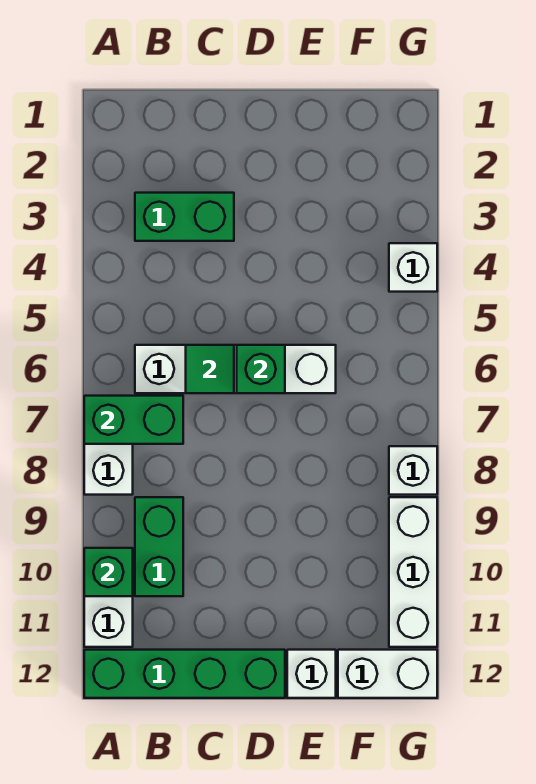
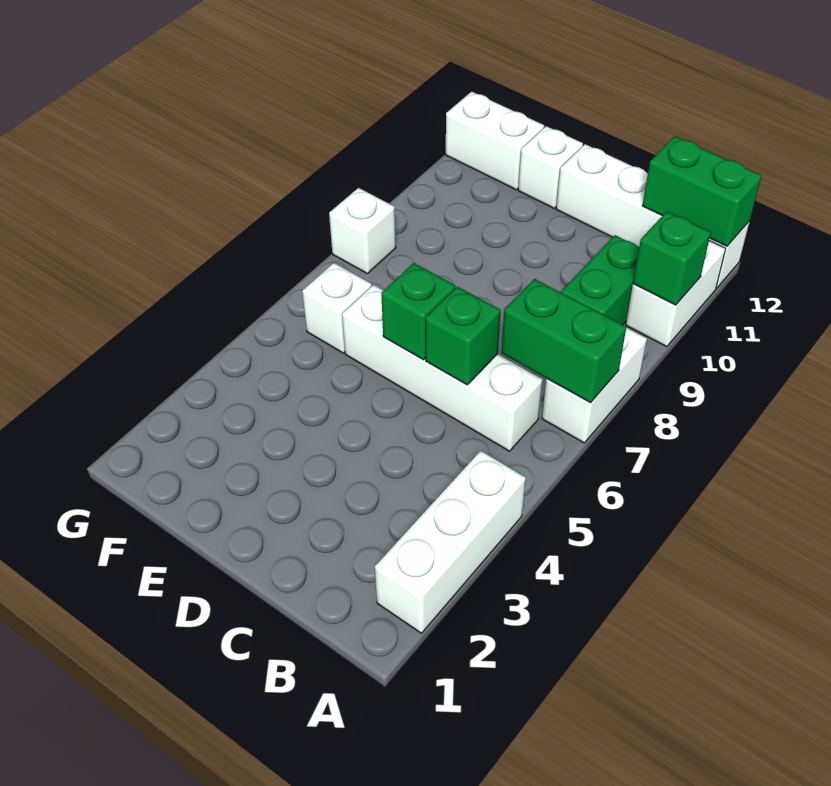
green brick A12:D12 level 1 -> white brick A12:D12 level 1
green brick B3:C3 level 1 -> green brick A12:B12 level 2
green tile C6 level 2 -> green brick C6 level 2
white brick G4 level 1 -> white brick F6 level 1
white brick G9:G11 level 1 -> white brick A2:A4 level 1

